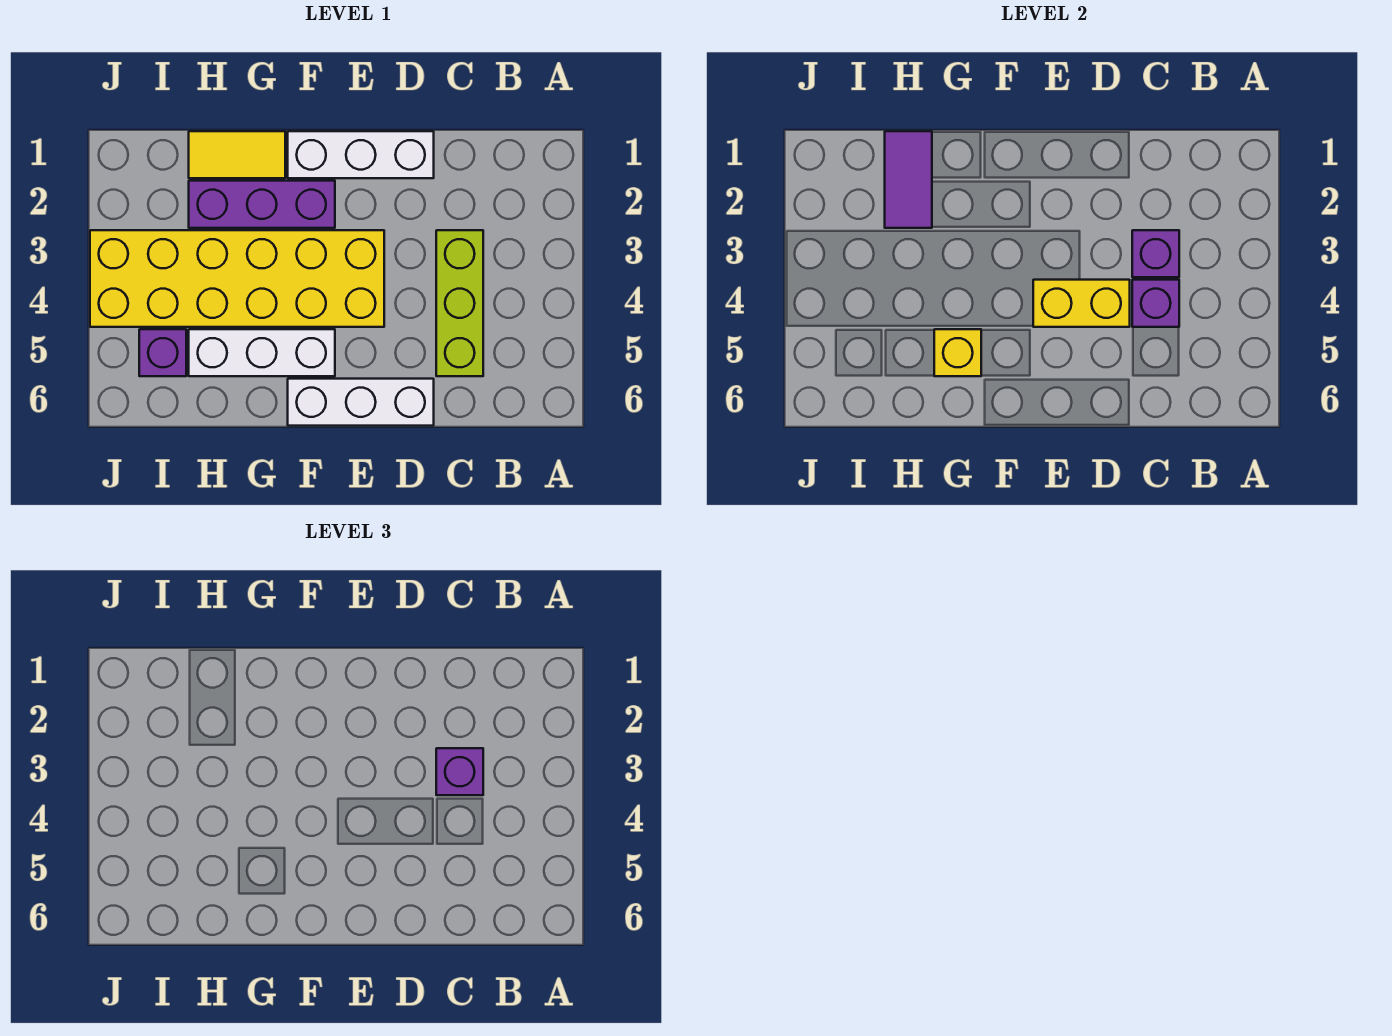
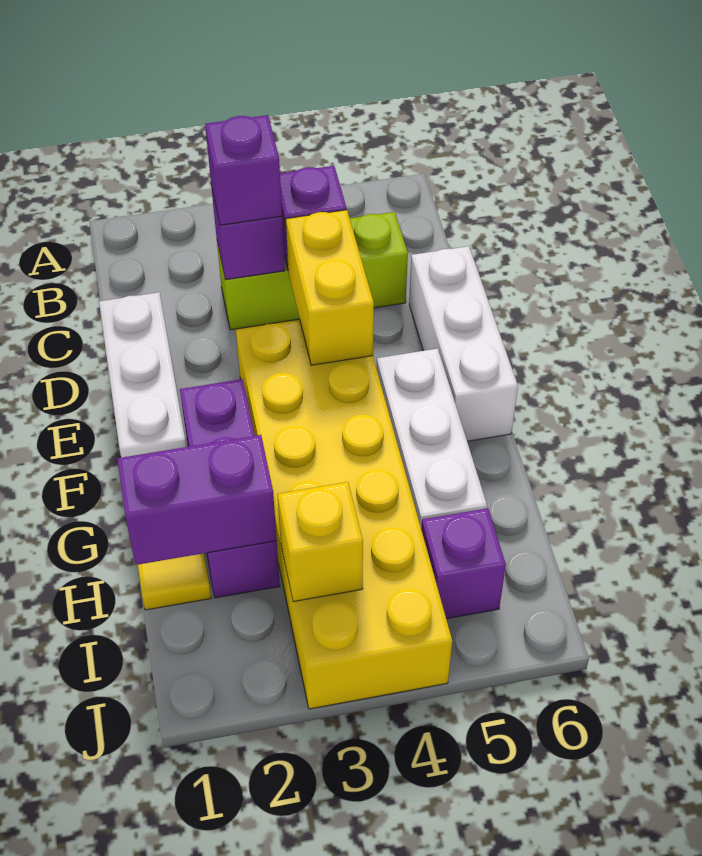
yellow brick G5 level 2 -> yellow brick I3 level 2
purple tile H1:H2 level 2 -> purple brick H1:H2 level 2

